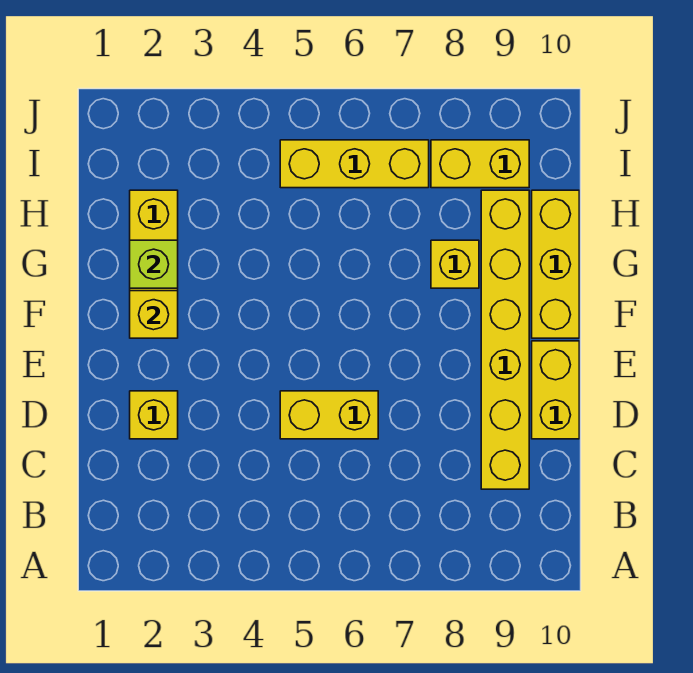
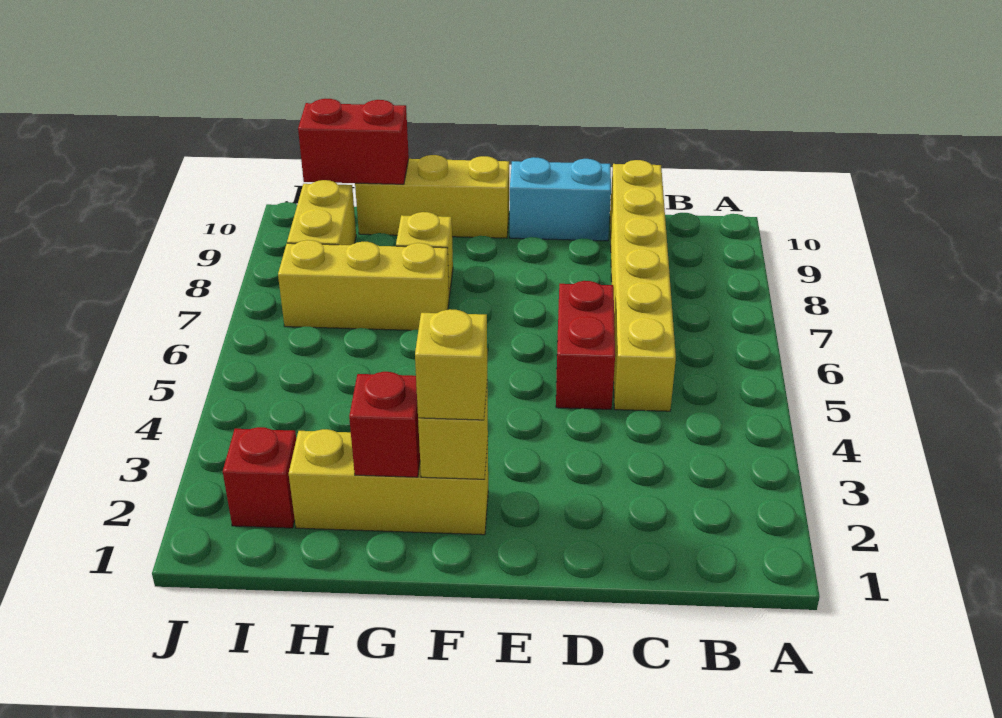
yellow brick C9:H9 level 1 -> yellow brick C5:C10 level 1
yellow brick D2 level 1 -> yellow brick F2 level 3
yellow brick D5:D6 level 1 -> red brick D5:D6 level 1
yellow brick D10:E10 level 1 -> cyan brick D10:E10 level 1
lime brick G2 level 2 -> red brick G2 level 2
none -> red brick H10:I10 level 2
none -> red brick I2 level 1
yellow brick I5:I7 level 1 -> yellow brick G7:I7 level 1

